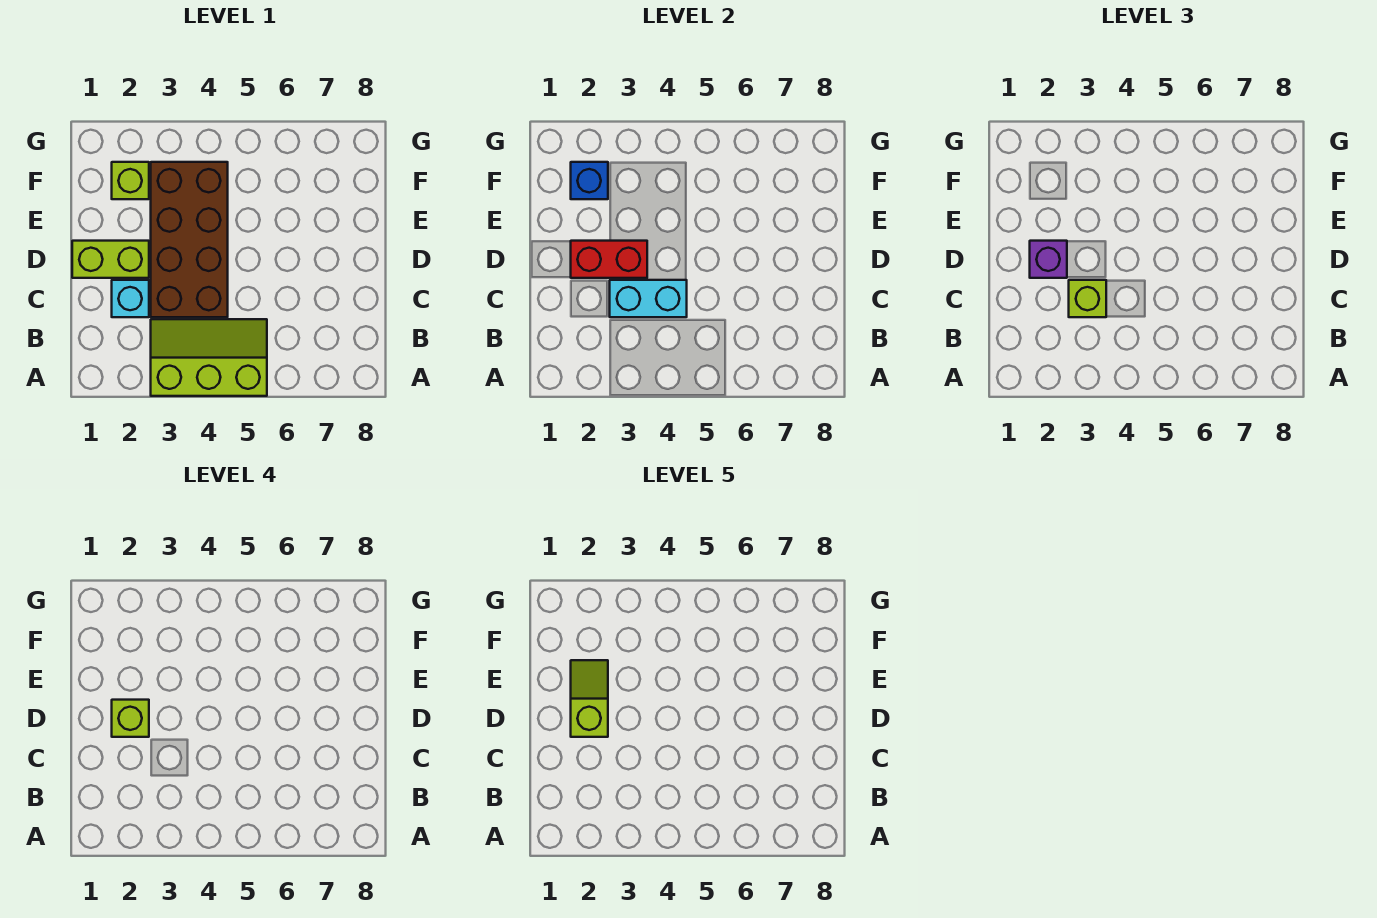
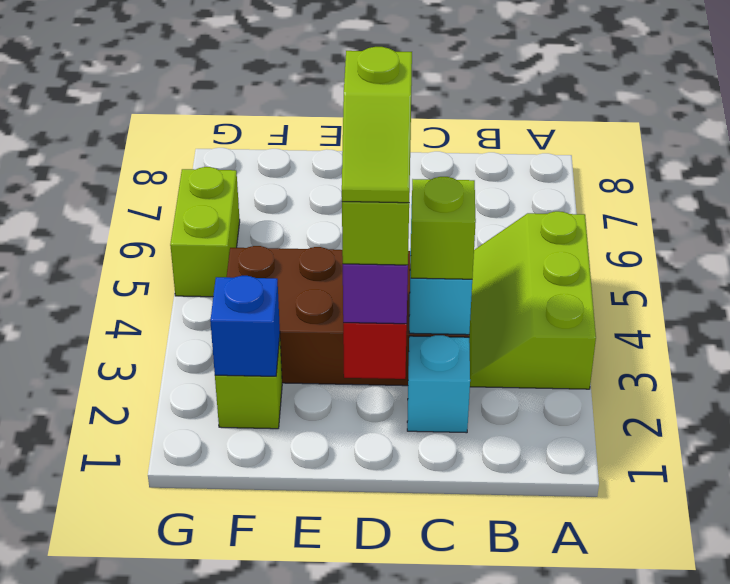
lime brick D1:D2 level 1 -> lime brick G5:G6 level 1
lime slope D2:E2 level 5 top D -> lime slope D2:D3 level 5 top 3

